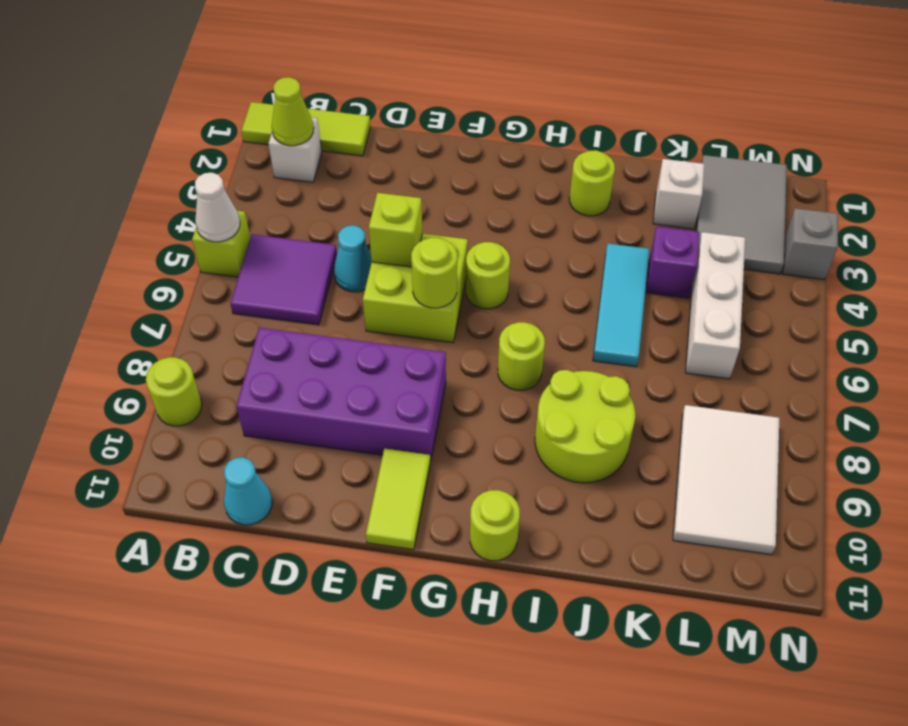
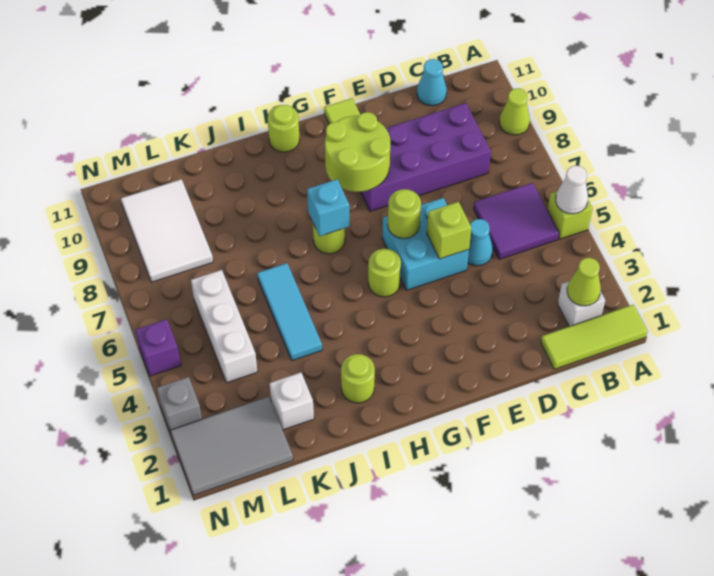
lime round brick A9 level 1 -> lime cone A9 level 1
lime brick E5:F6 level 1 -> cyan brick E5:F6 level 1
none -> cyan brick H7 level 2
lime round brick I8:J9 level 1 -> lime round brick F8:G9 level 2
purple brick K4 level 1 -> purple brick N5 level 1
grey tile L1:M3 level 1 -> grey tile L1:N2 level 1

